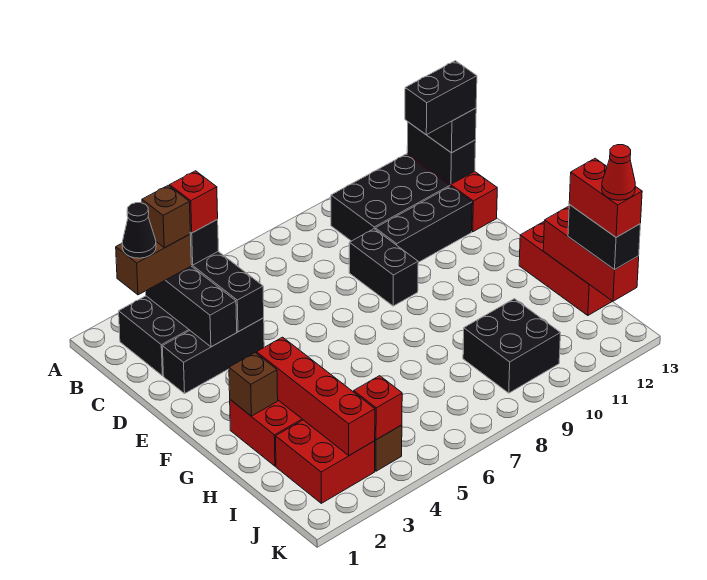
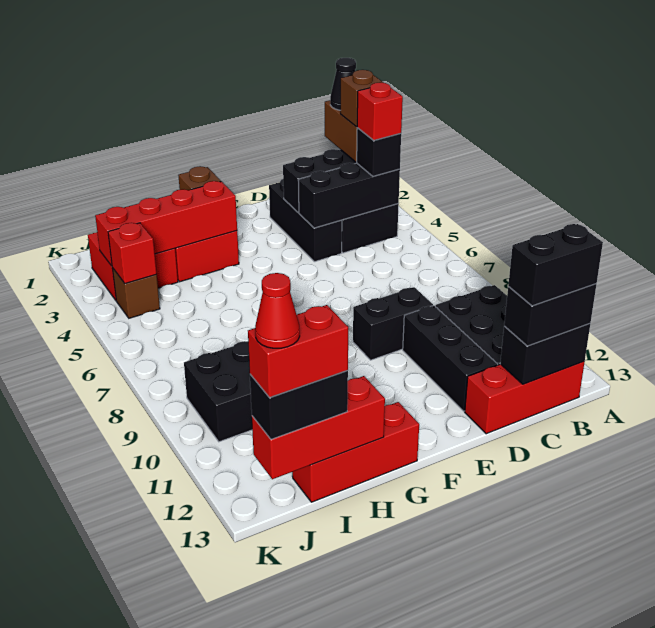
black brick C12:C13 level 4 -> black brick B13:C13 level 4

